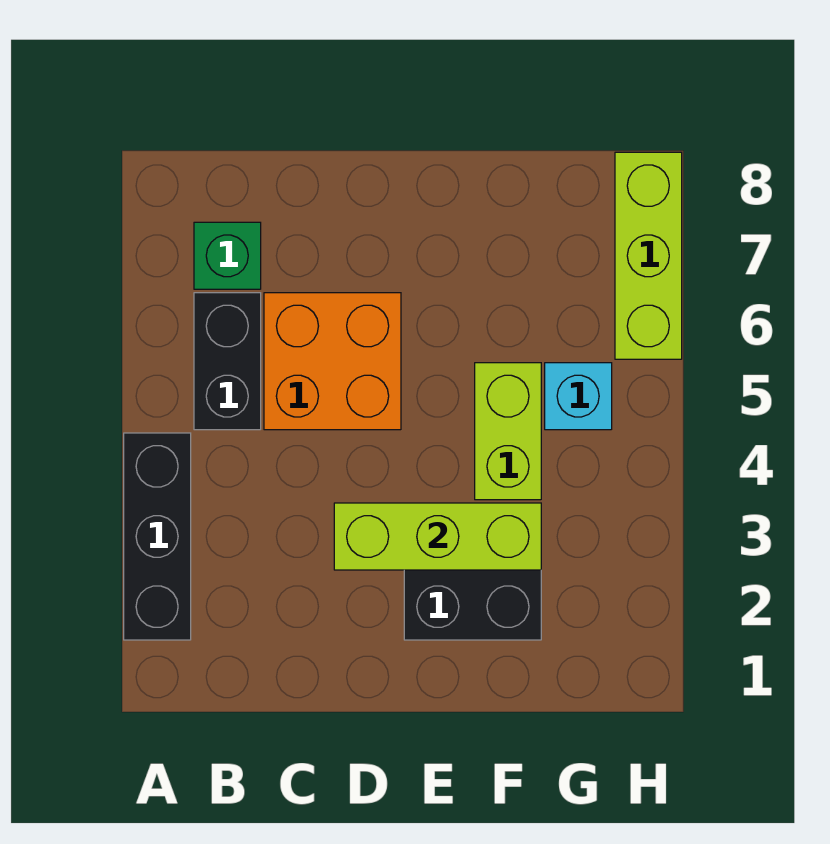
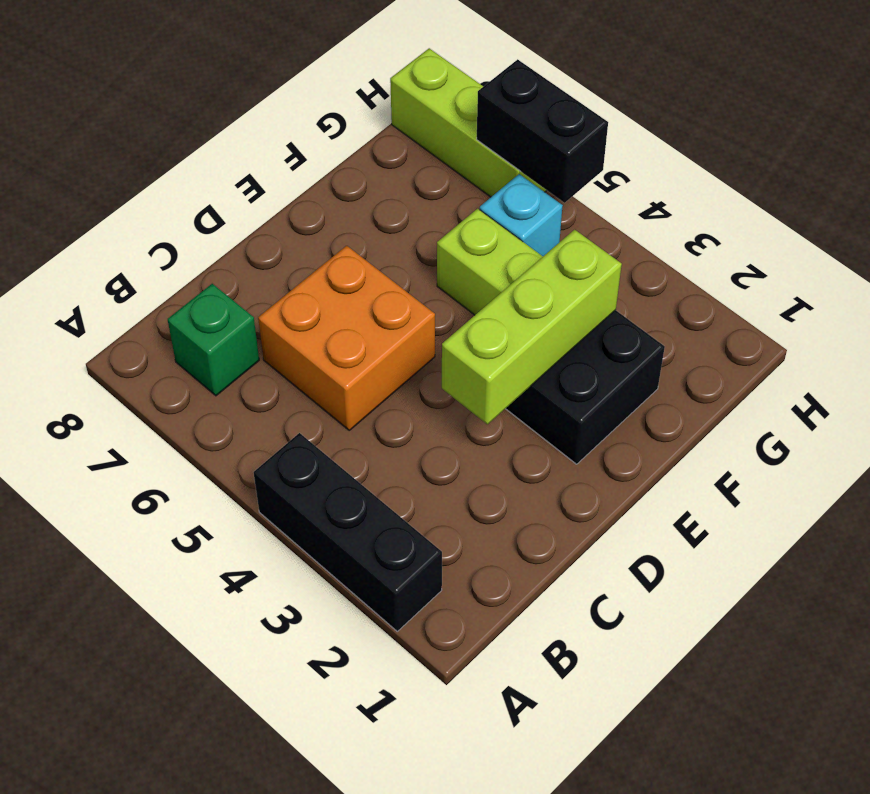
black brick B5:B6 level 1 -> black brick H5:H6 level 2

